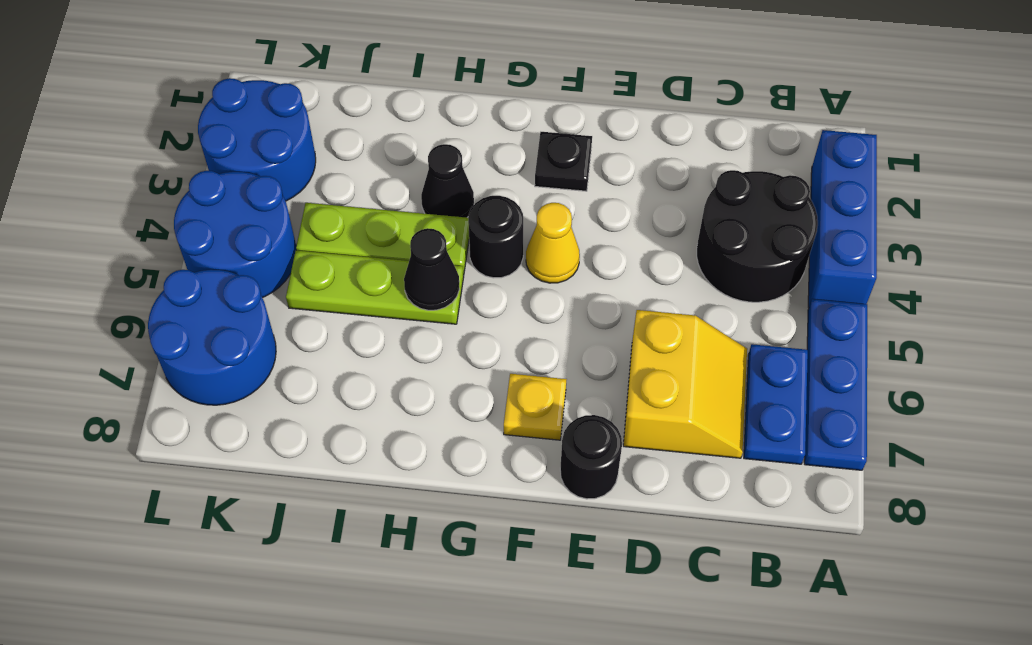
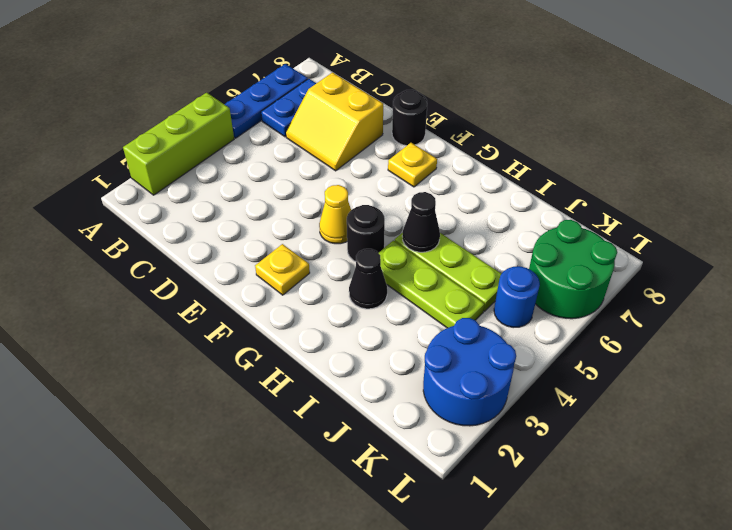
blue brick A2:A4 level 1 -> lime brick A2:A4 level 1
black round brick B3:C4 level 1 -> none
yellow slope C6:D7 level 1 top D -> yellow slope C6:D7 level 1 top 7
black plate F2 level 1 -> yellow plate F2 level 1
blue round brick K4:L5 level 1 -> blue round brick K5 level 1
blue round brick K6:L7 level 1 -> green round brick K6:L7 level 1

